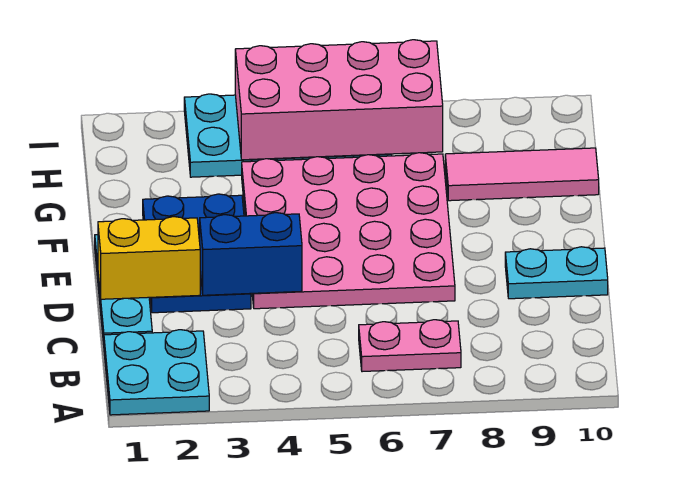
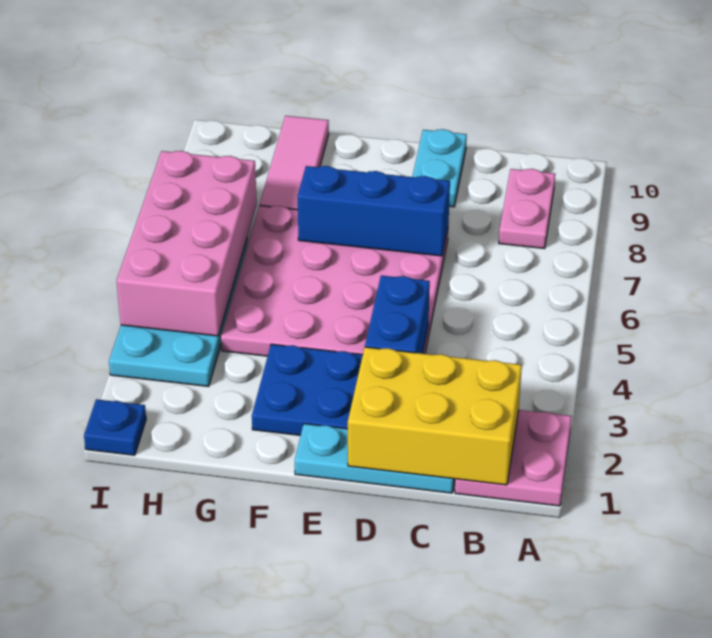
cyan plate A1:B2 level 1 -> pink plate A1:B2 level 1
pink plate B6:B7 level 1 -> pink plate B8:B9 level 1
yellow brick D1:D2 level 2 -> yellow brick B1:D2 level 2
none -> blue brick D7:F7 level 2
none -> blue plate I1 level 1

